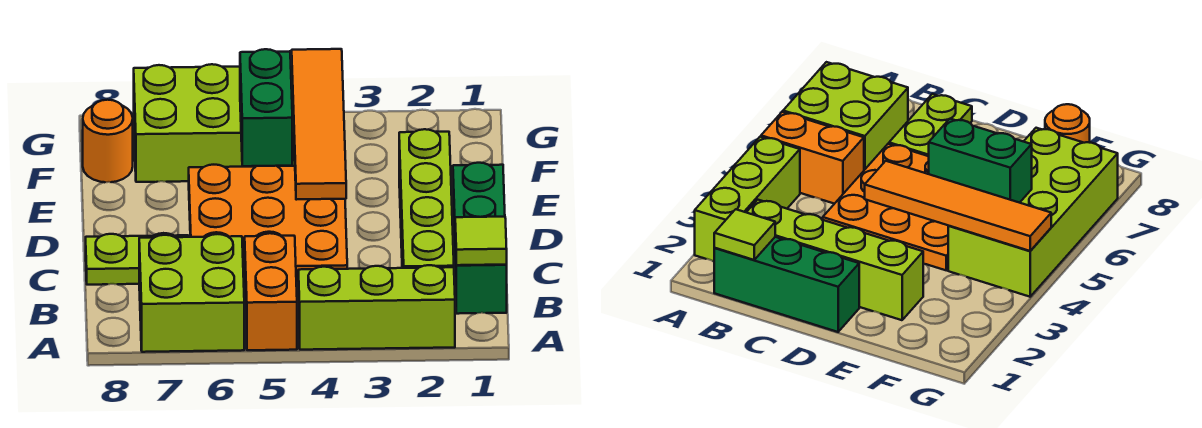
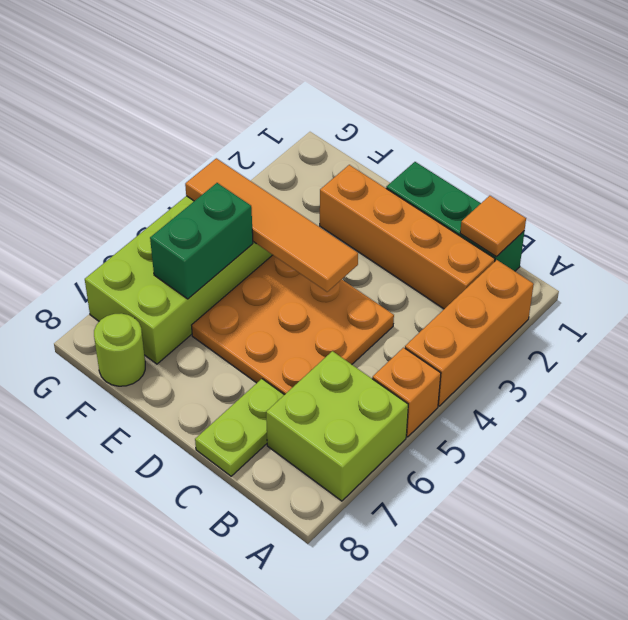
lime brick A2:A4 level 1 -> orange brick A2:A4 level 1
orange brick A5:B5 level 1 -> orange brick A5 level 1
lime tile B1 level 2 -> orange tile B1 level 2
lime brick B2:E2 level 1 -> orange brick B2:E2 level 1
green brick E5:F5 level 2 -> green brick F5:F6 level 2
orange round brick F8 level 1 -> lime round brick F8 level 1

